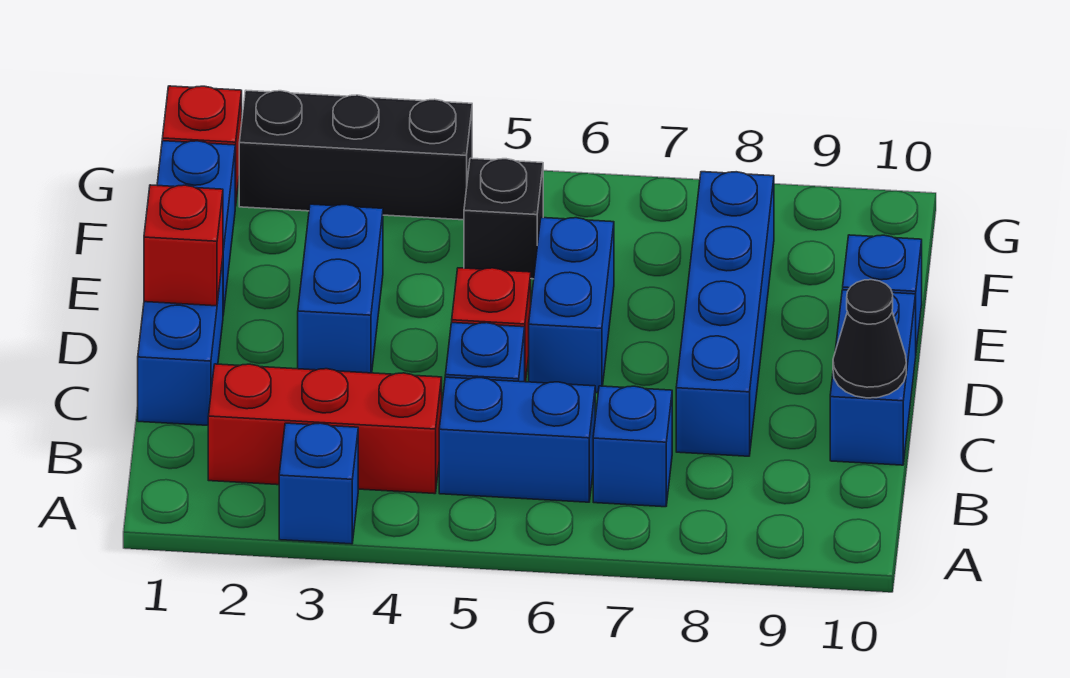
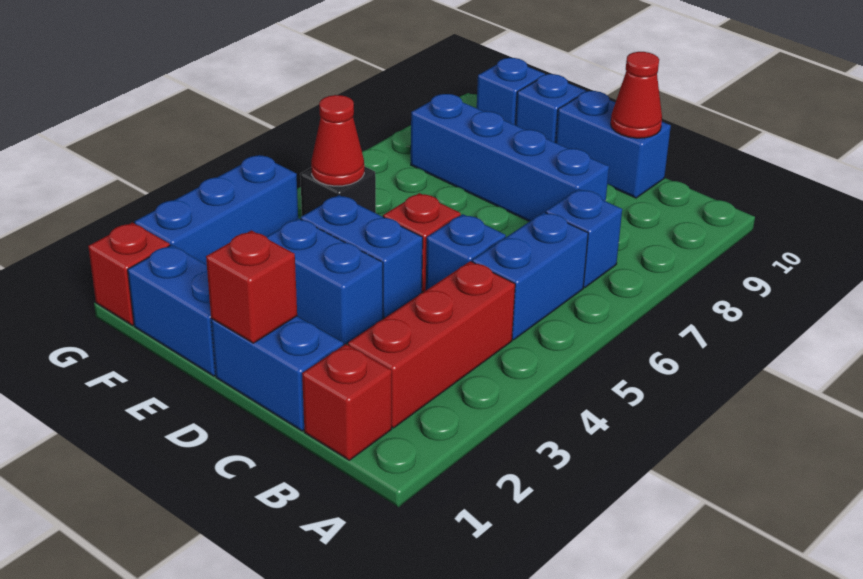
blue brick A3 level 1 -> blue brick F10 level 1
none -> red brick B1 level 1
black cone C10 level 2 -> red cone C10 level 2
blue brick D6:E6 level 1 -> blue brick D4:E4 level 1
none -> red cone F5 level 2
black brick G2:G4 level 1 -> blue brick G2:G4 level 1

